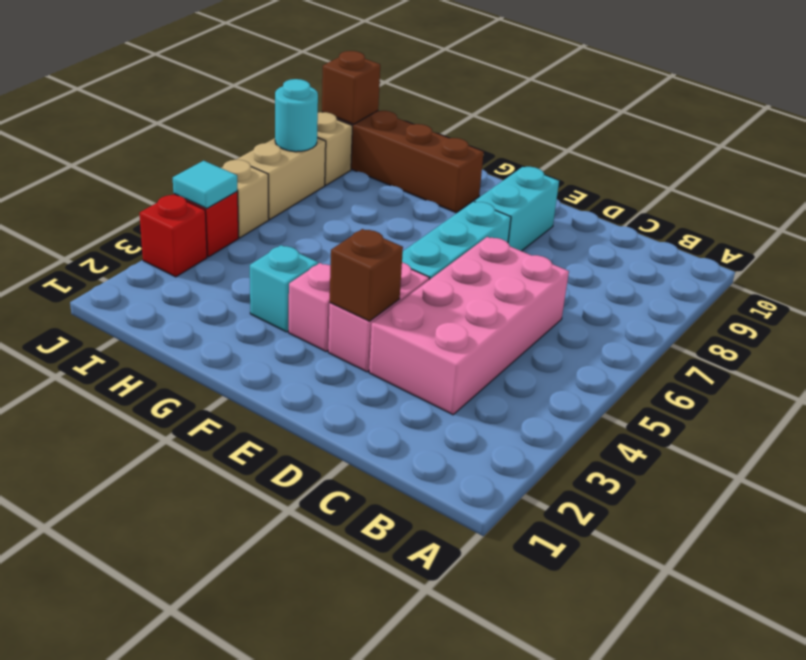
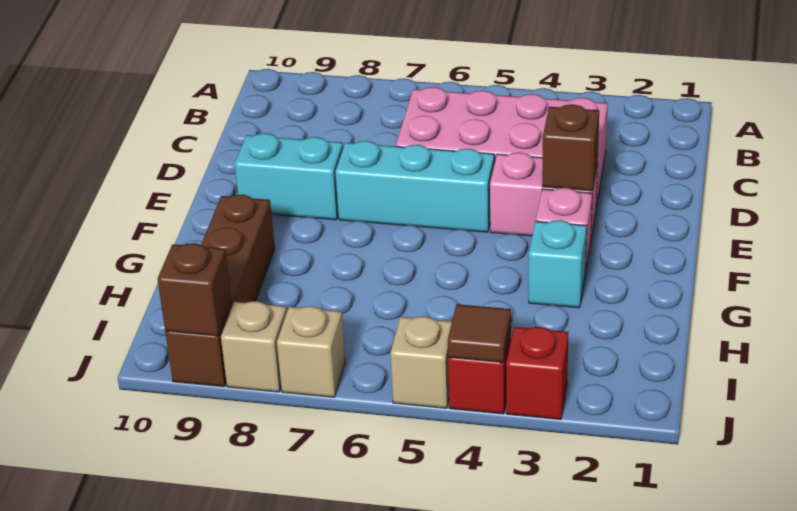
cyan tile J4 level 2 -> brown tile J4 level 2
tan brick J6:J7 level 1 -> tan brick J7 level 1
cyan round brick J7 level 2 -> none

